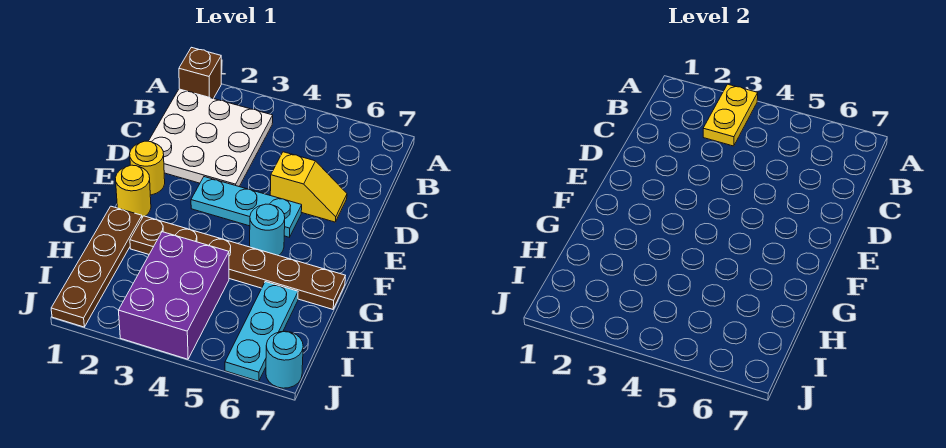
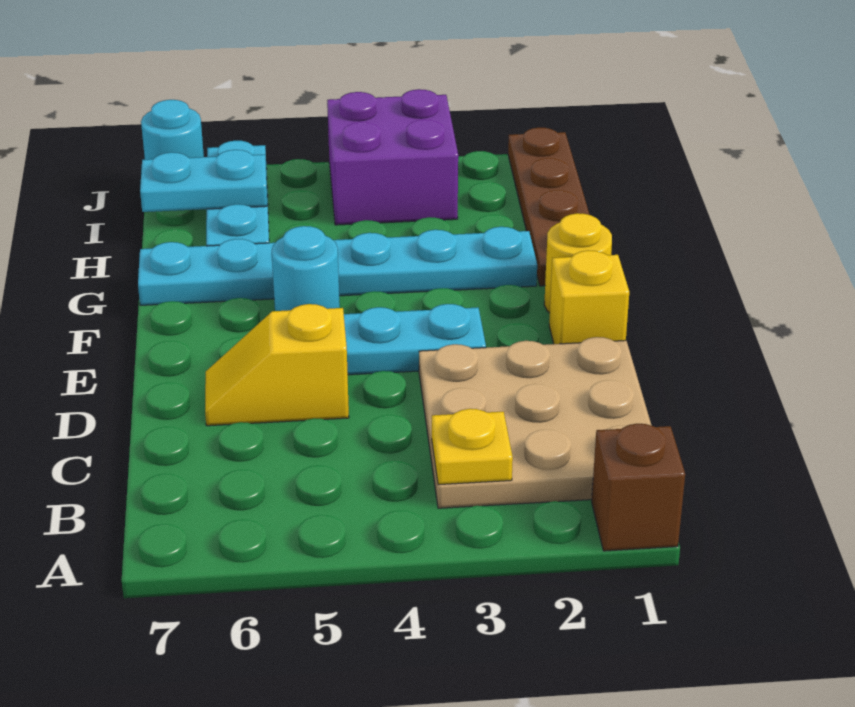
yellow plate A3:B3 level 2 -> yellow plate B3 level 2
white plate B1:D3 level 1 -> tan plate B1:D3 level 1
yellow round brick E1 level 1 -> yellow brick E1 level 1
brown plate G2:G7 level 1 -> cyan plate G2:G7 level 1
purple brick H3:J4 level 1 -> purple brick I3:J4 level 1
none -> cyan plate I6:I7 level 2

